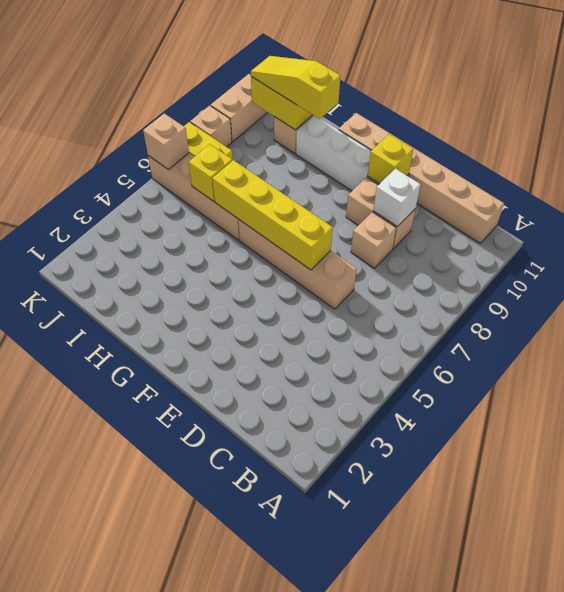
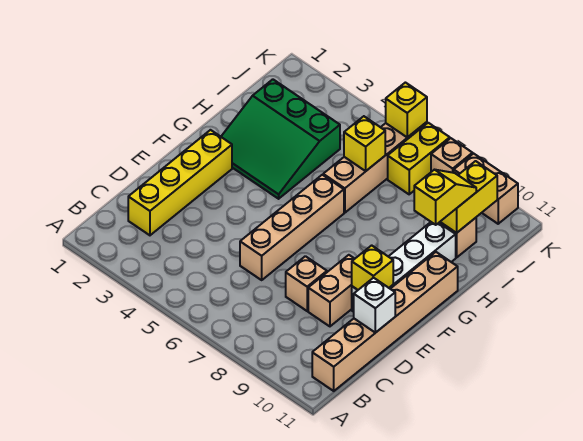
white brick D9 level 2 -> white brick D11 level 2
yellow brick E6:H6 level 2 -> yellow brick C2:F2 level 1
none -> green slope G2:I4 level 1 top I
yellow slope H10:J10 level 3 top H -> yellow slope H10:I10 level 3 top H
tan brick K6 level 2 -> yellow brick K6 level 2

